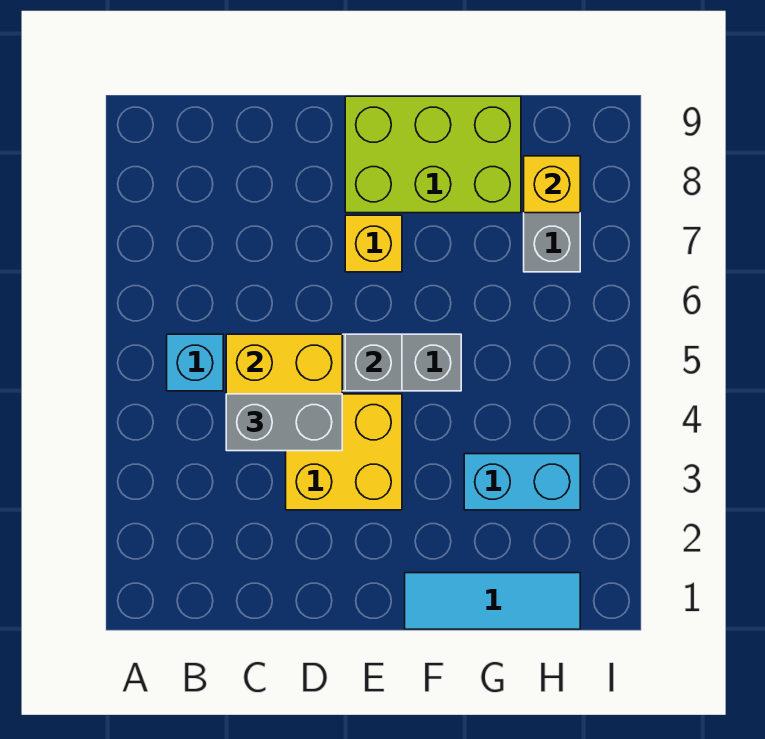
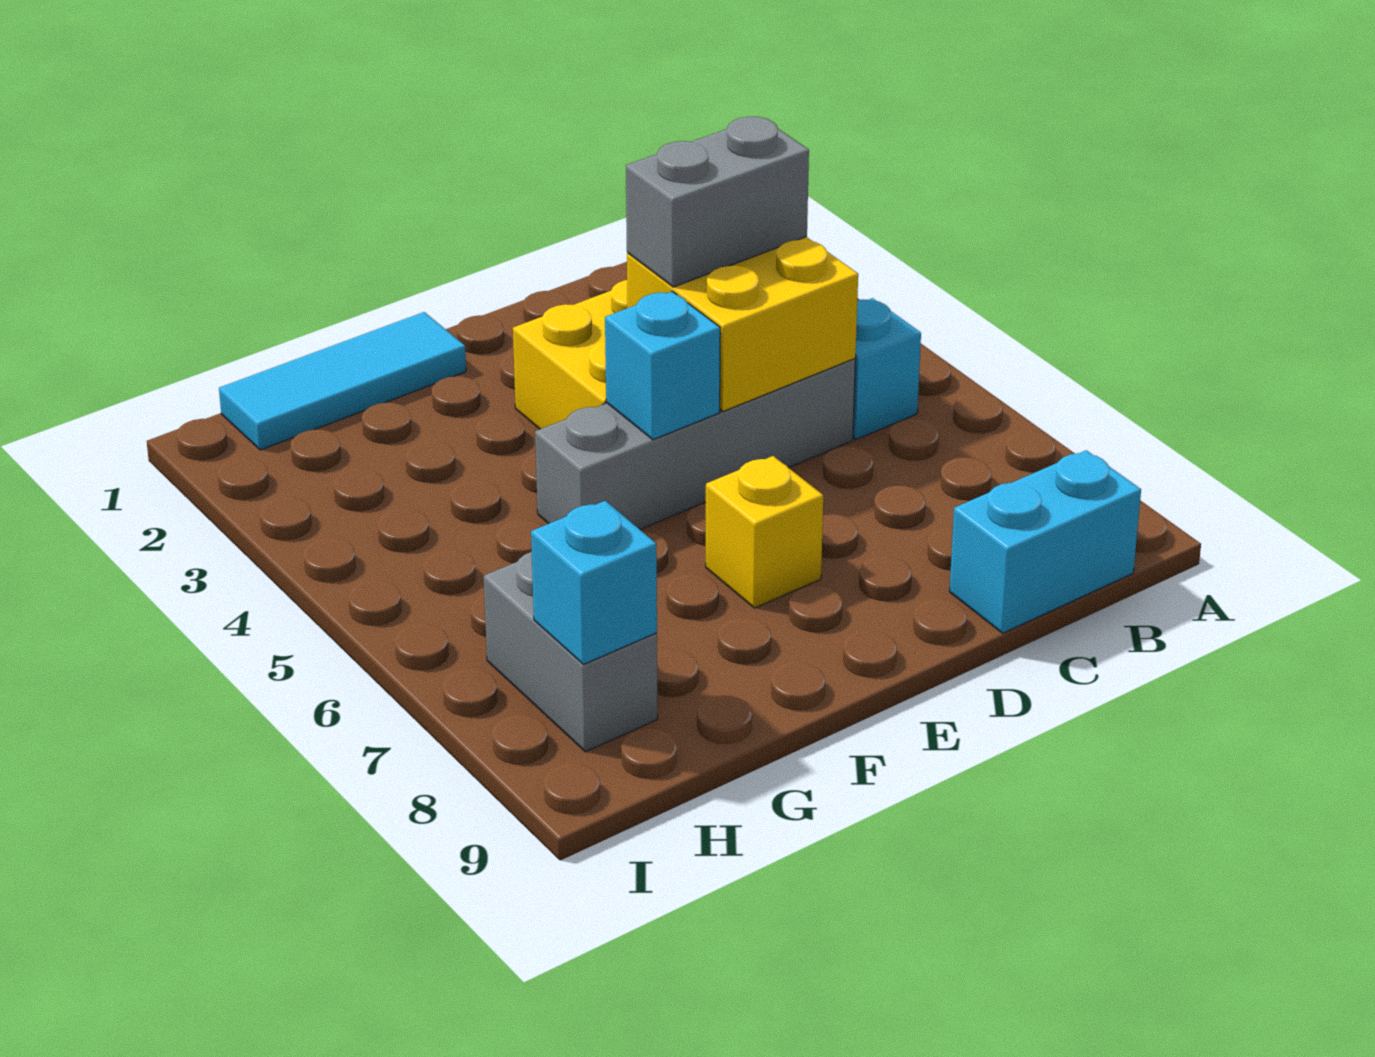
grey brick E5 level 2 -> cyan brick E5 level 2
lime brick E8:G9 level 1 -> none
cyan brick G3:H3 level 1 -> cyan brick B9:C9 level 1
yellow brick H8 level 2 -> cyan brick H8 level 2

